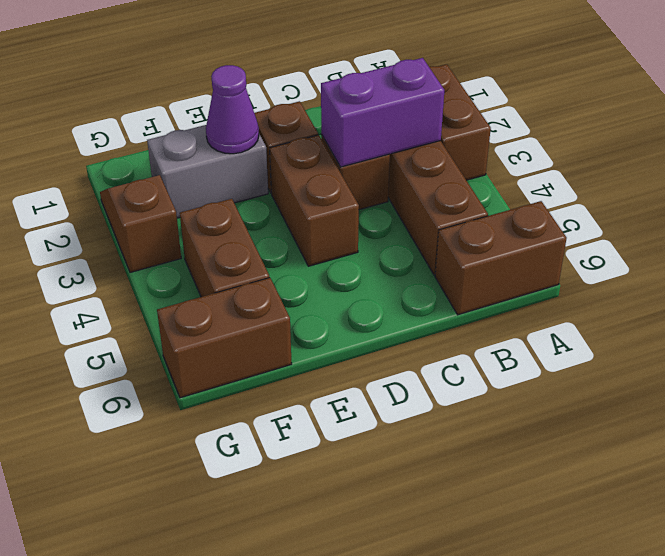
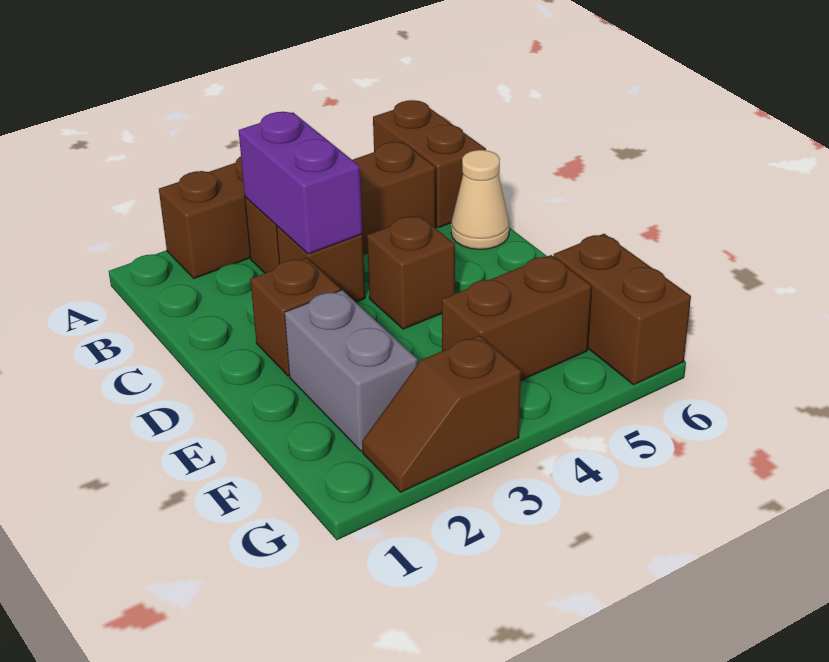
none -> tan cone C6 level 1
brown brick D3:D4 level 1 -> brown brick D4 level 1
purple cone E2 level 2 -> none

